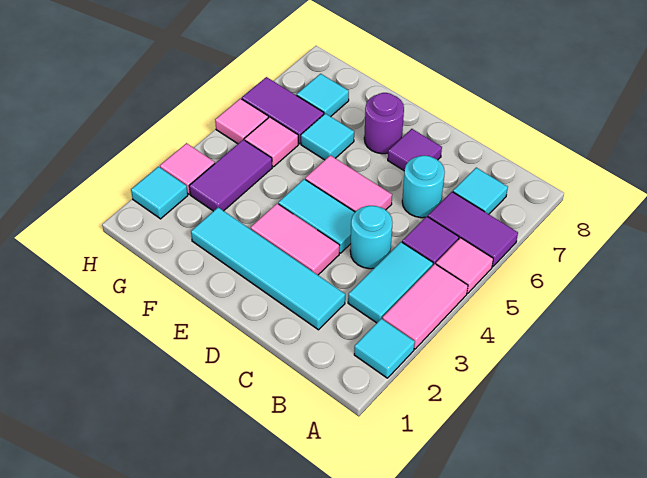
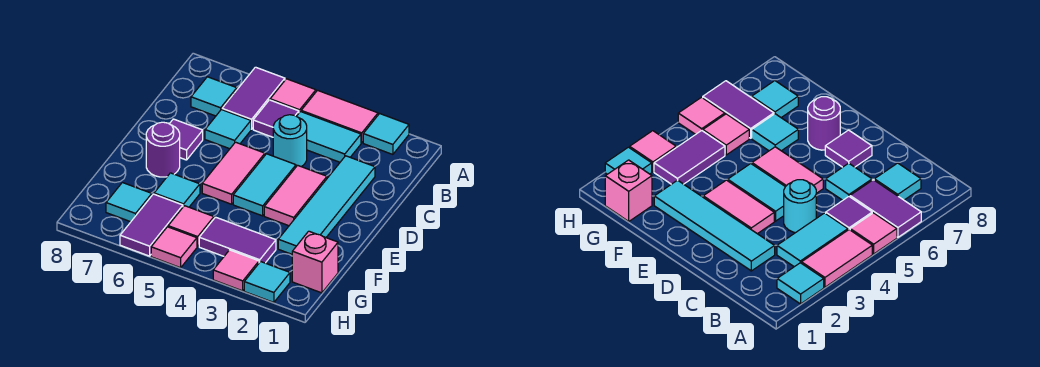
cyan round brick C6 level 1 -> cyan tile C6 level 1
none -> pink brick G1 level 1

